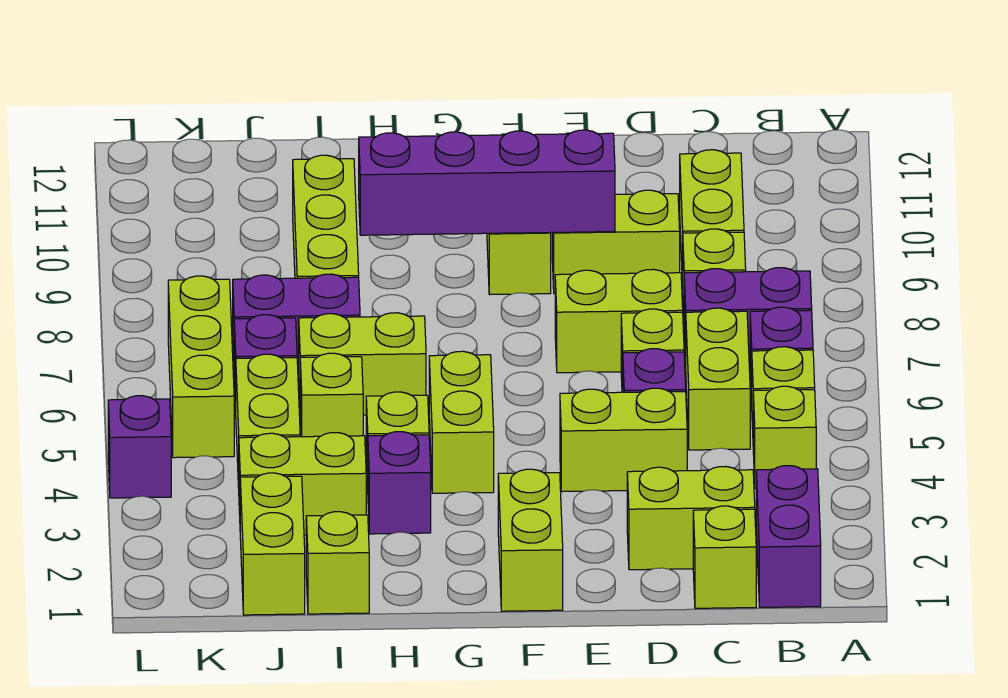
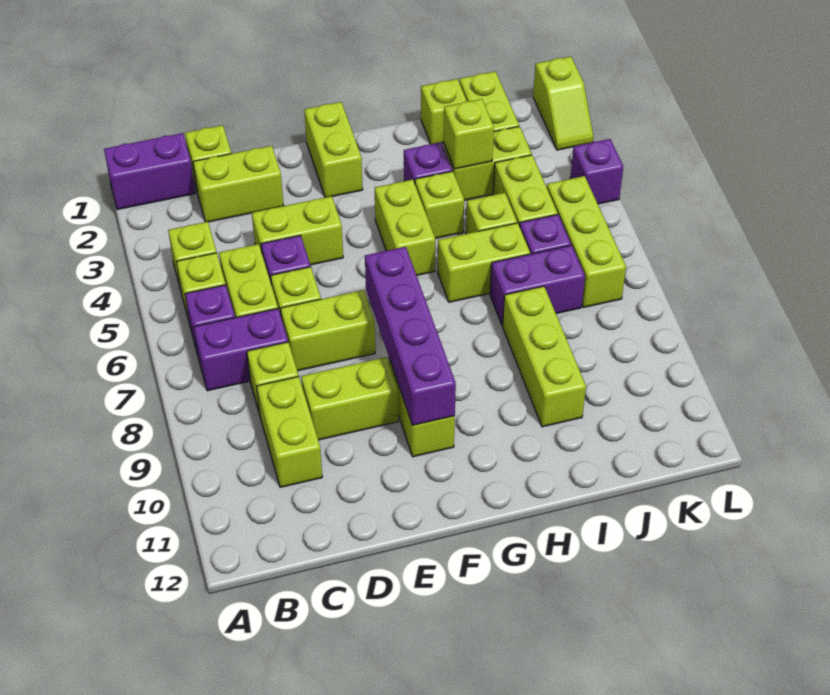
purple brick B1:B2 level 1 -> purple brick A1:B1 level 1
purple brick E9:H9 level 2 -> purple brick F7:F10 level 2
none -> lime brick I3 level 2
none -> lime slope L1:L2 level 1 top 1

